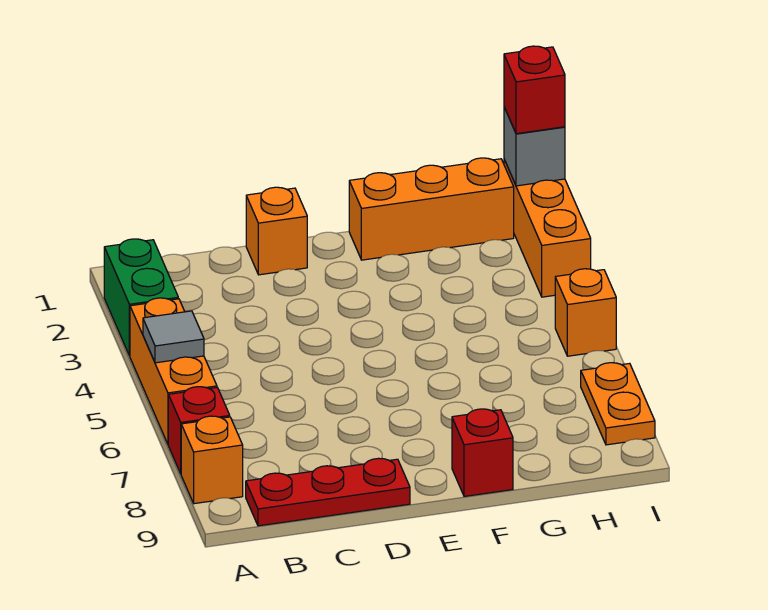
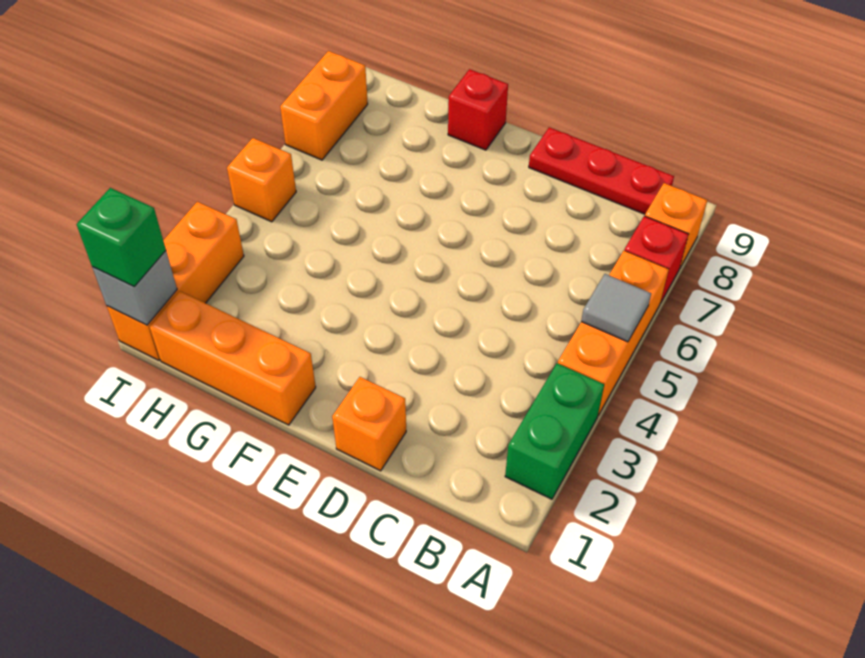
red brick I1 level 3 -> green brick I1 level 3
orange plate I7:I8 level 1 -> orange brick I7:I8 level 1

